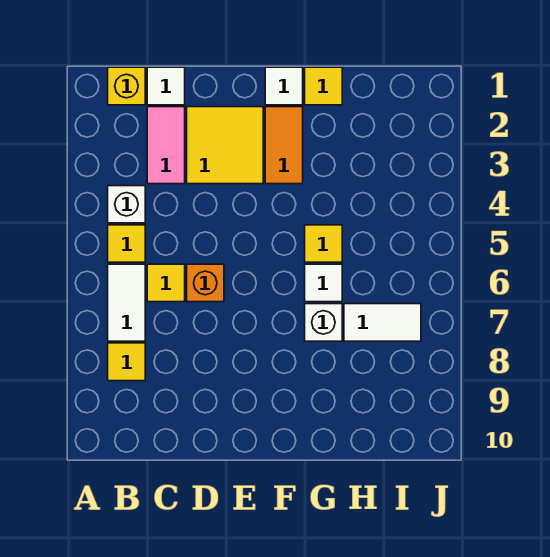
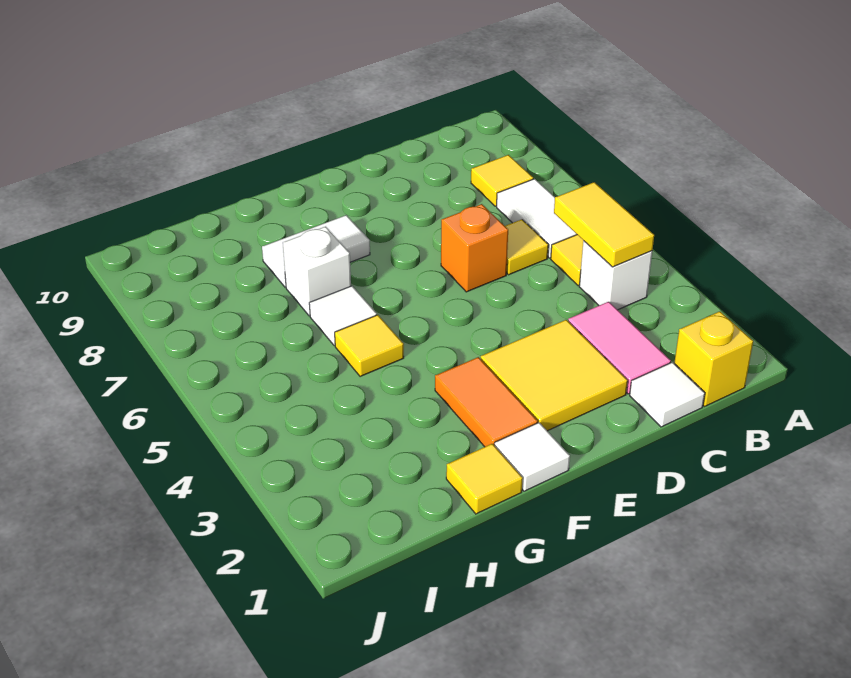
none -> yellow tile B4:B5 level 2
white tile H7:I7 level 1 -> white tile F8:G8 level 1

